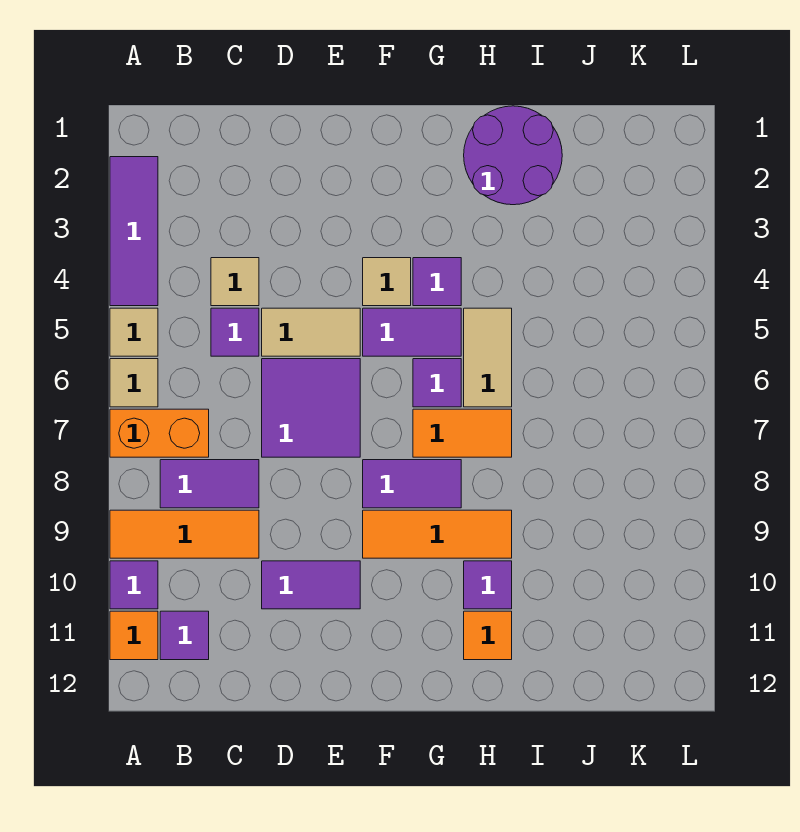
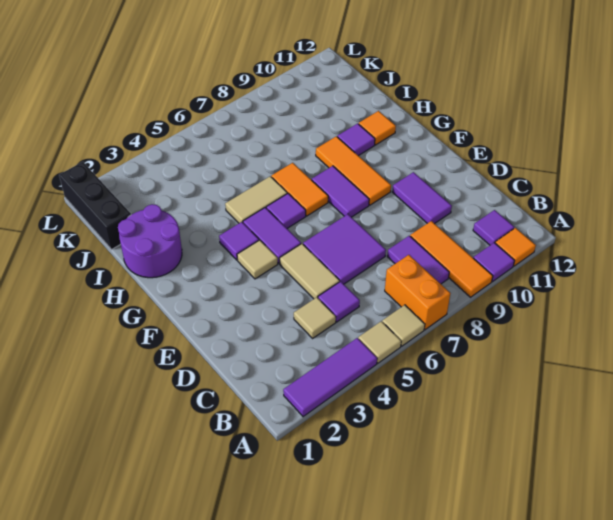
none -> black brick J1:L1 level 1

